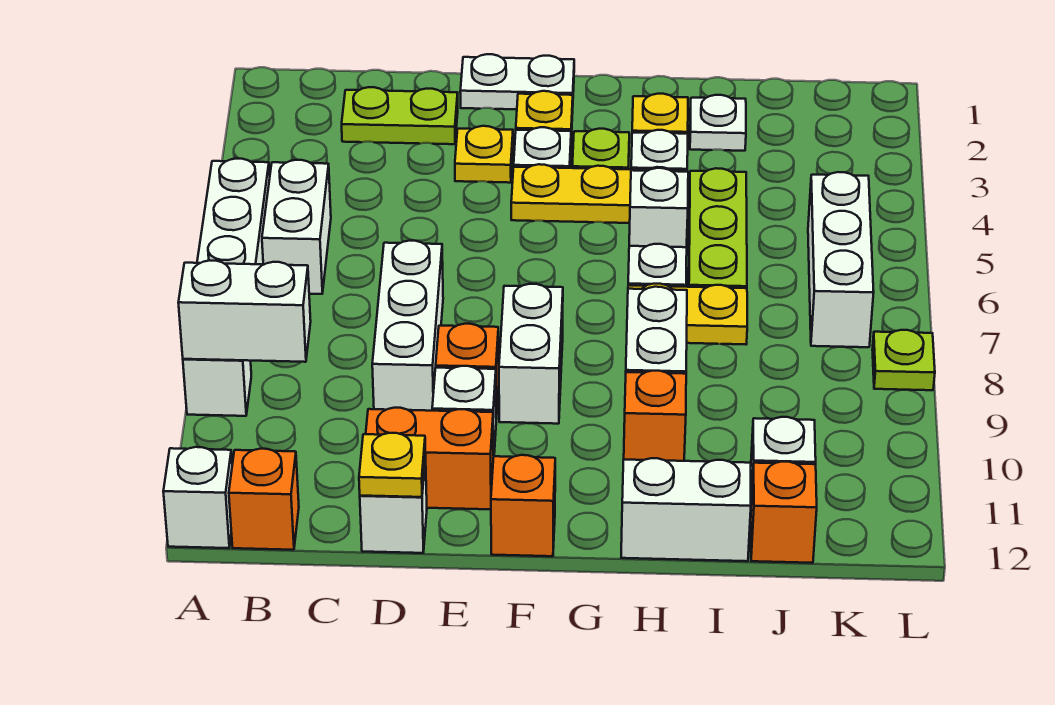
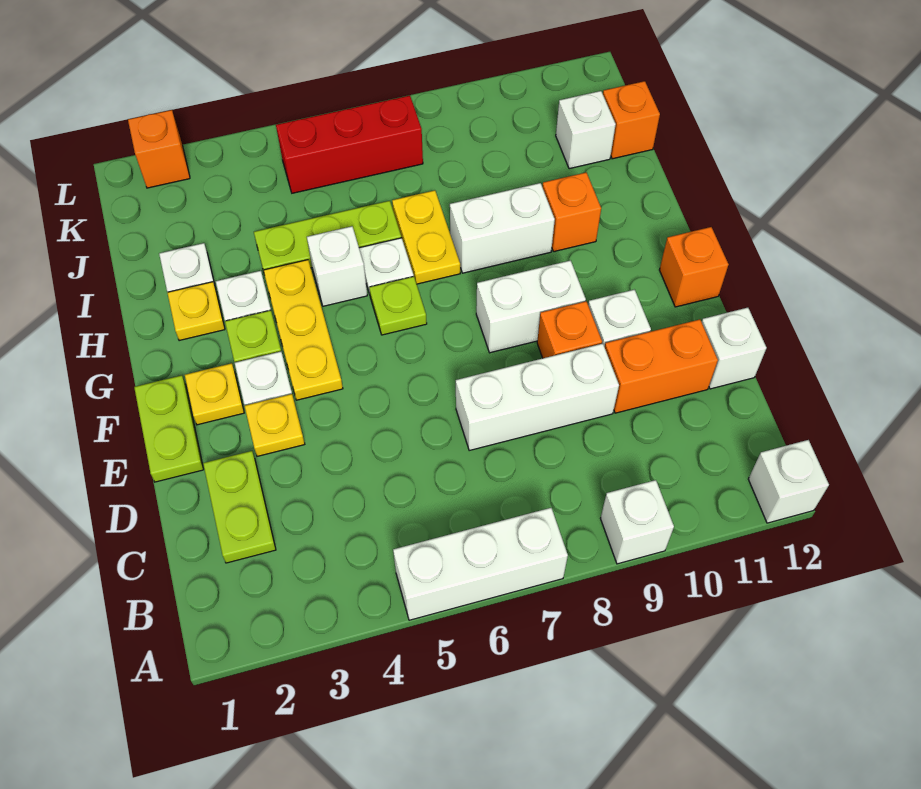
white brick A9:B9 level 2 -> none
white brick B5:B6 level 1 -> none
orange brick B12 level 1 -> orange brick L2 level 1
orange brick D11:E11 level 1 -> orange brick D10:D11 level 1
yellow plate D12 level 2 -> none
white plate E1:F1 level 1 -> lime plate E1:F1 level 1
white brick H12:I12 level 1 -> none
white brick K5:K7 level 1 -> red brick K5:K7 level 1
lime plate L8 level 1 -> lime plate G6 level 1

